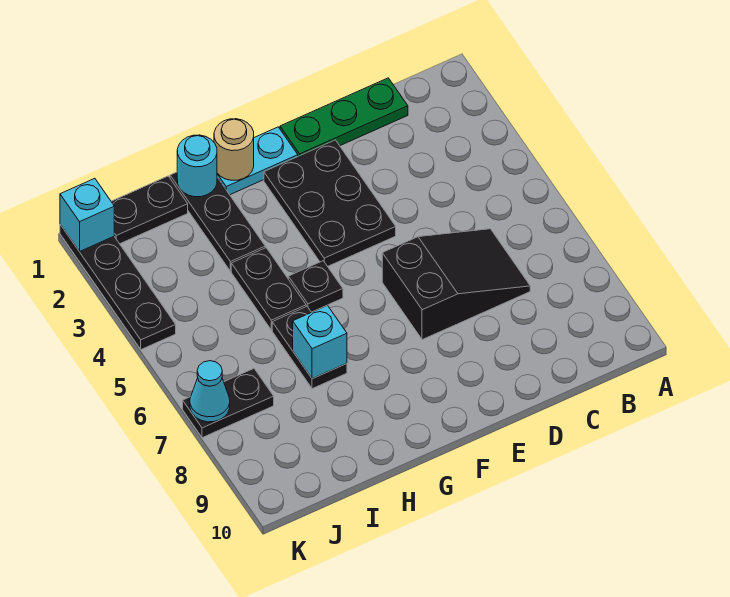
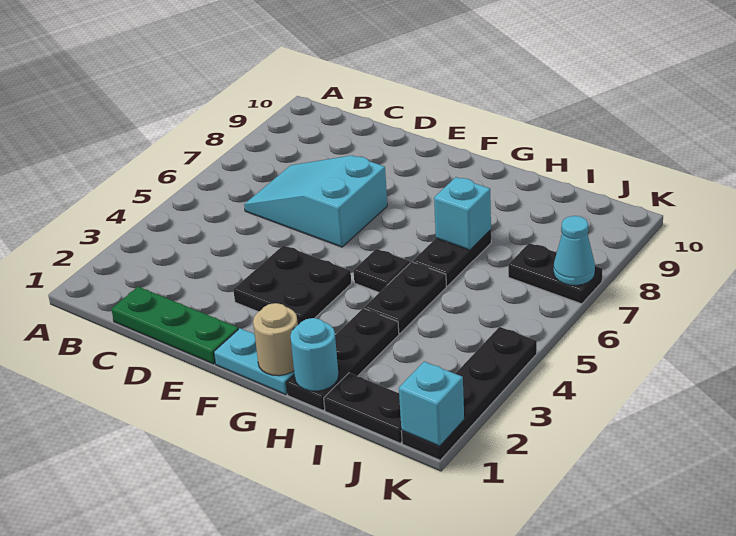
black slope C6:E7 level 1 top E -> cyan slope C6:E7 level 1 top E
black plate E2:F4 level 1 -> black plate E3:F4 level 1

